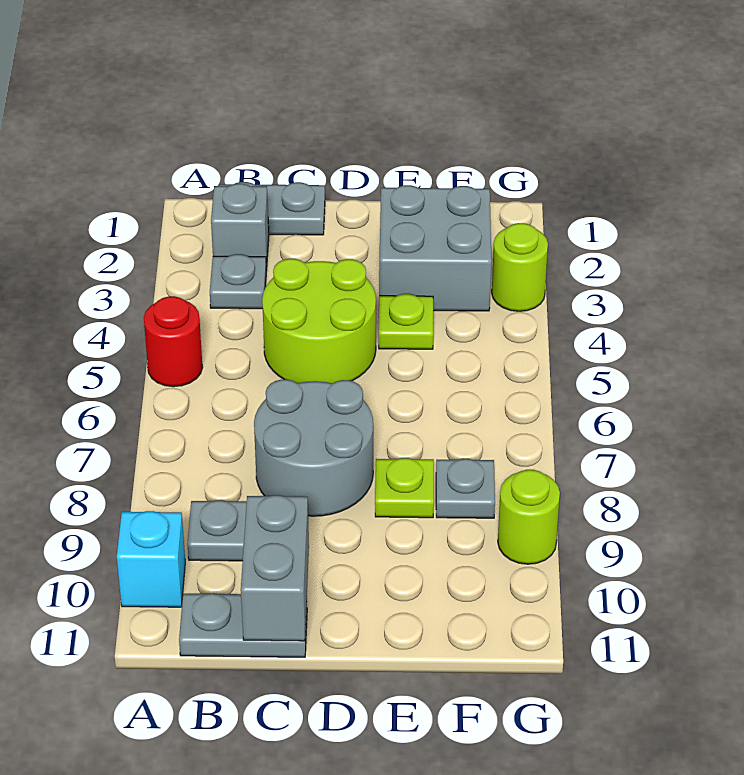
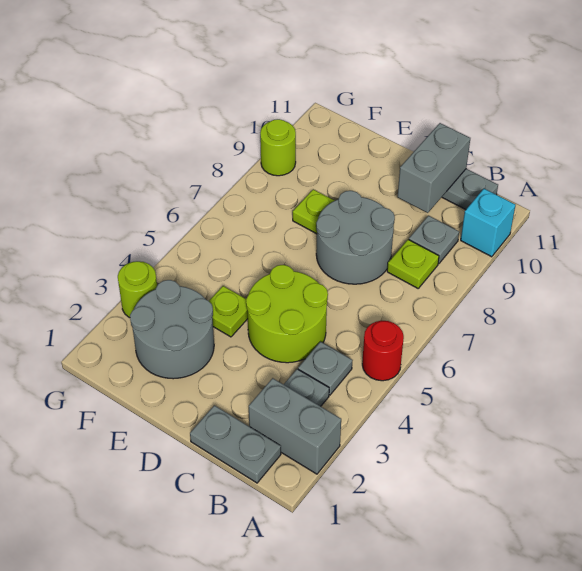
grey brick B2 level 1 -> grey brick A2:B2 level 1
none -> lime plate B8 level 1
grey brick E2:F3 level 1 -> grey round brick E2:F3 level 1
grey plate F8 level 1 -> grey plate B4 level 1

